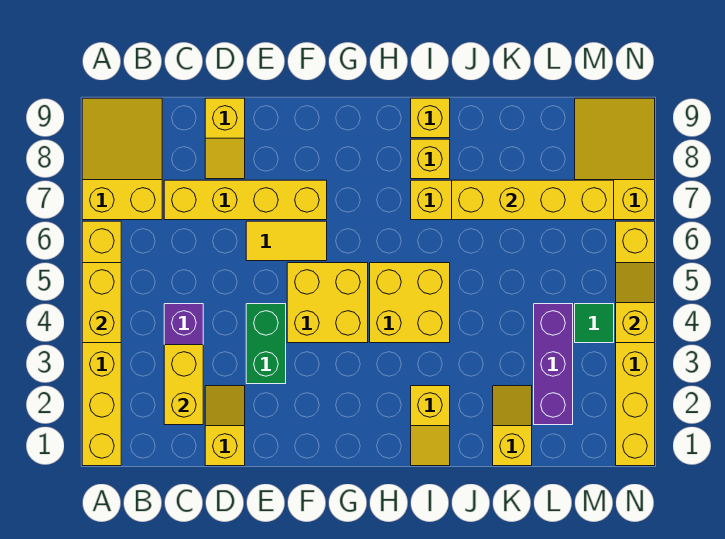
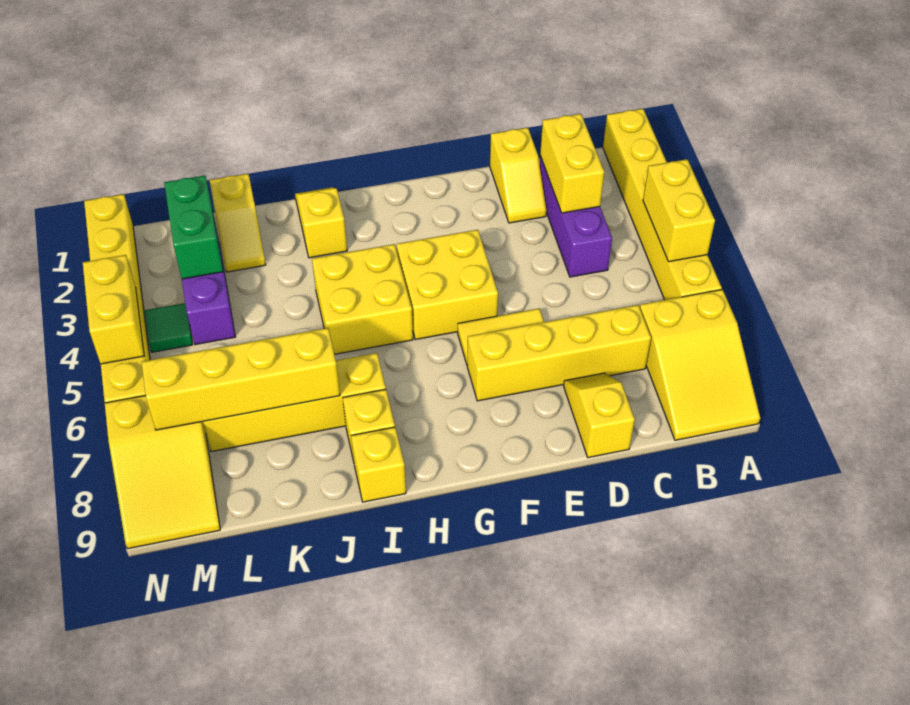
green brick E3:E4 level 1 -> green brick L2:L3 level 2
yellow slope N4:N5 level 2 top 4 -> yellow brick N4:N5 level 2

